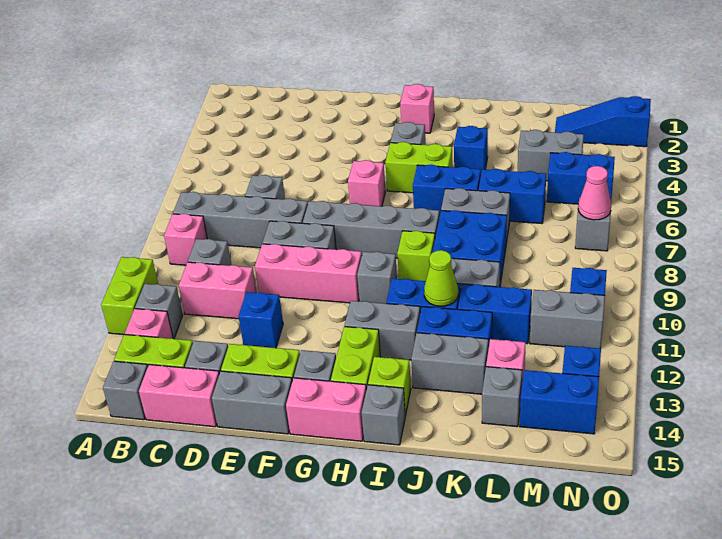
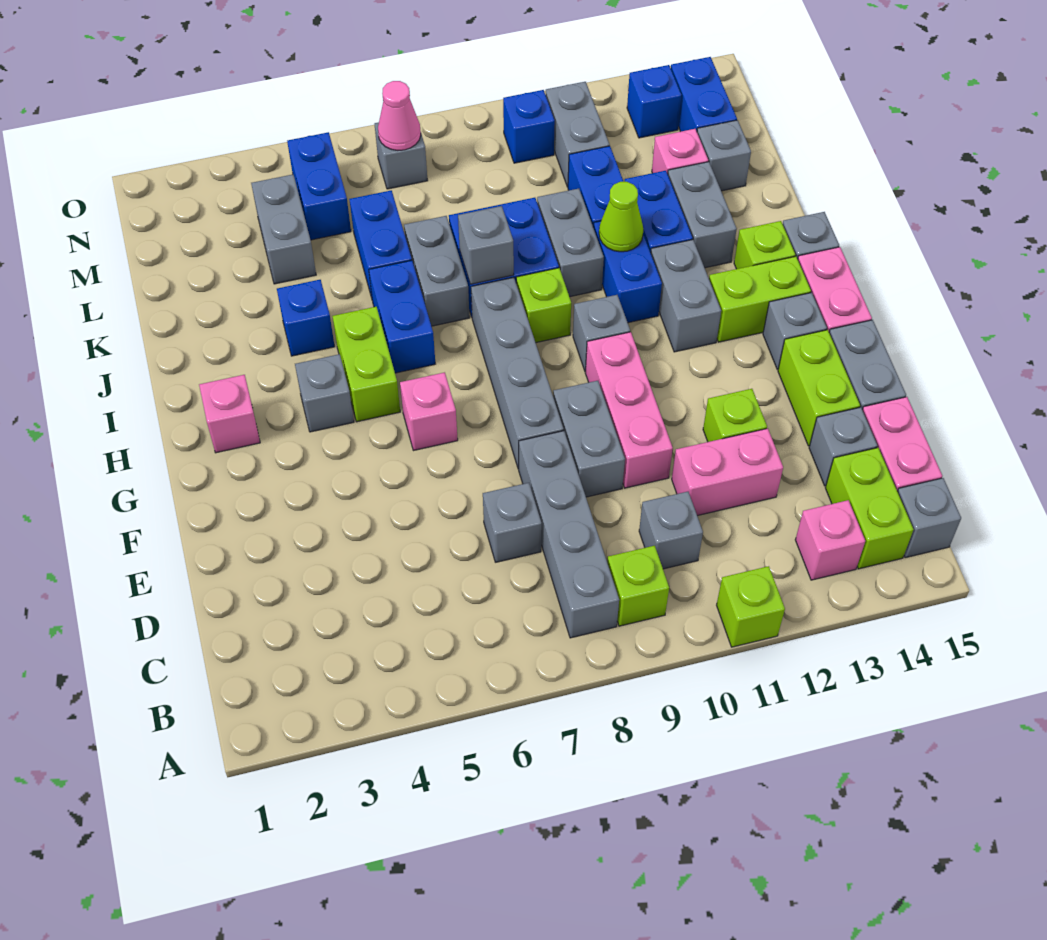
lime brick A11:A12 level 1 -> lime brick A11 level 1
pink brick B9 level 1 -> lime brick B9 level 1
grey brick B12 level 1 -> grey brick J8 level 2
pink brick C11:D11 level 1 -> pink brick D11:D12 level 1
blue brick E12 level 1 -> lime brick E12 level 1
blue slope M2:O2 level 1 top O -> none

